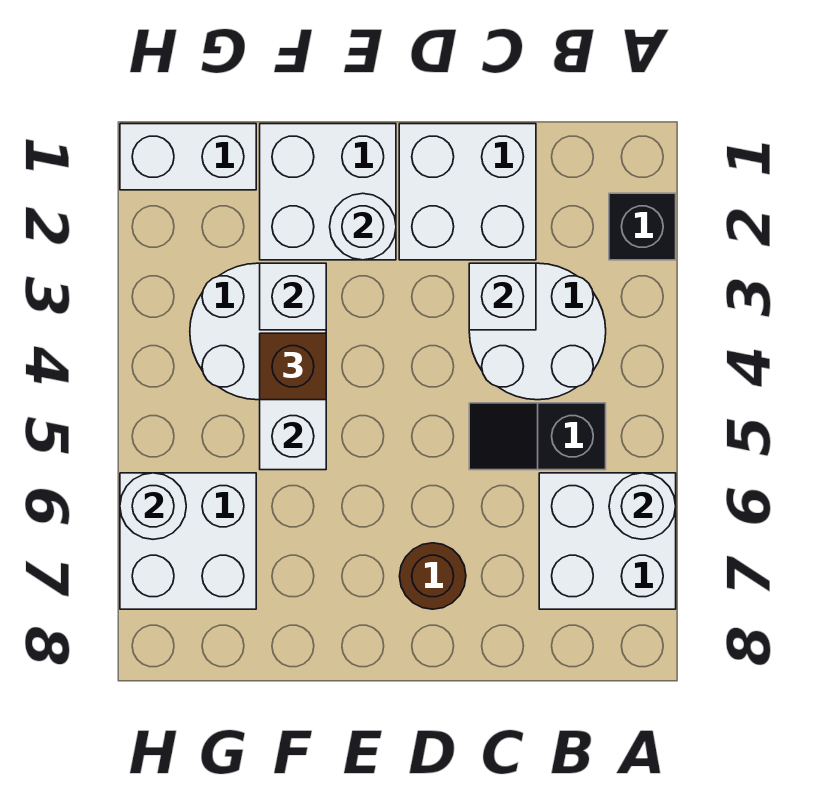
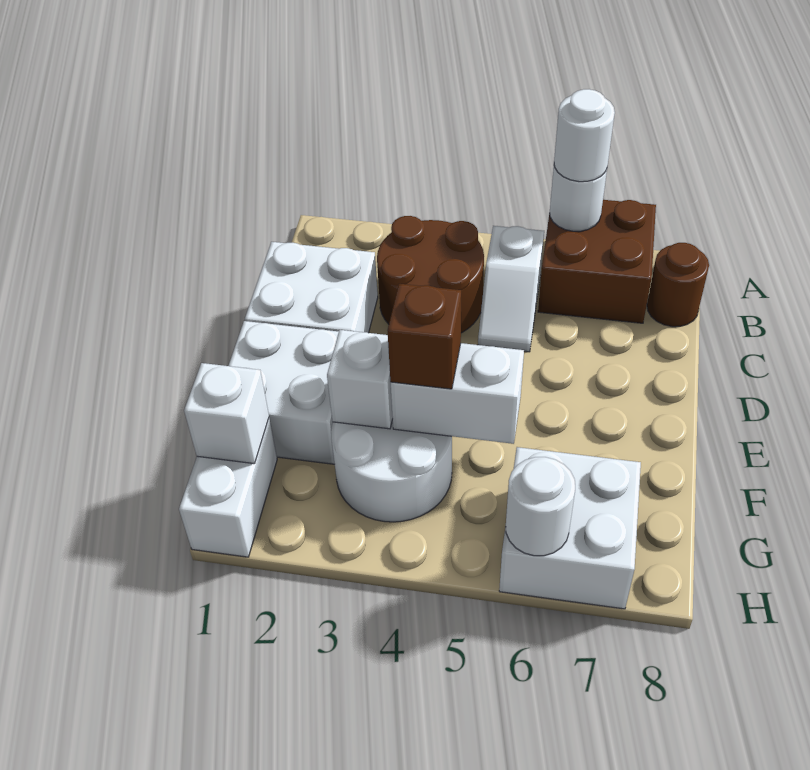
black brick A2 level 1 -> none
white brick A6:B7 level 1 -> brown brick A6:B7 level 1
white round brick B3:C4 level 1 -> brown round brick B3:C4 level 1
black slope B5:C5 level 1 top B -> white slope B5:C5 level 1 top B
white brick C3 level 2 -> white brick G1 level 2
brown round brick D7 level 1 -> brown round brick B8 level 1
white round brick E2 level 2 -> white round brick A6 level 3

